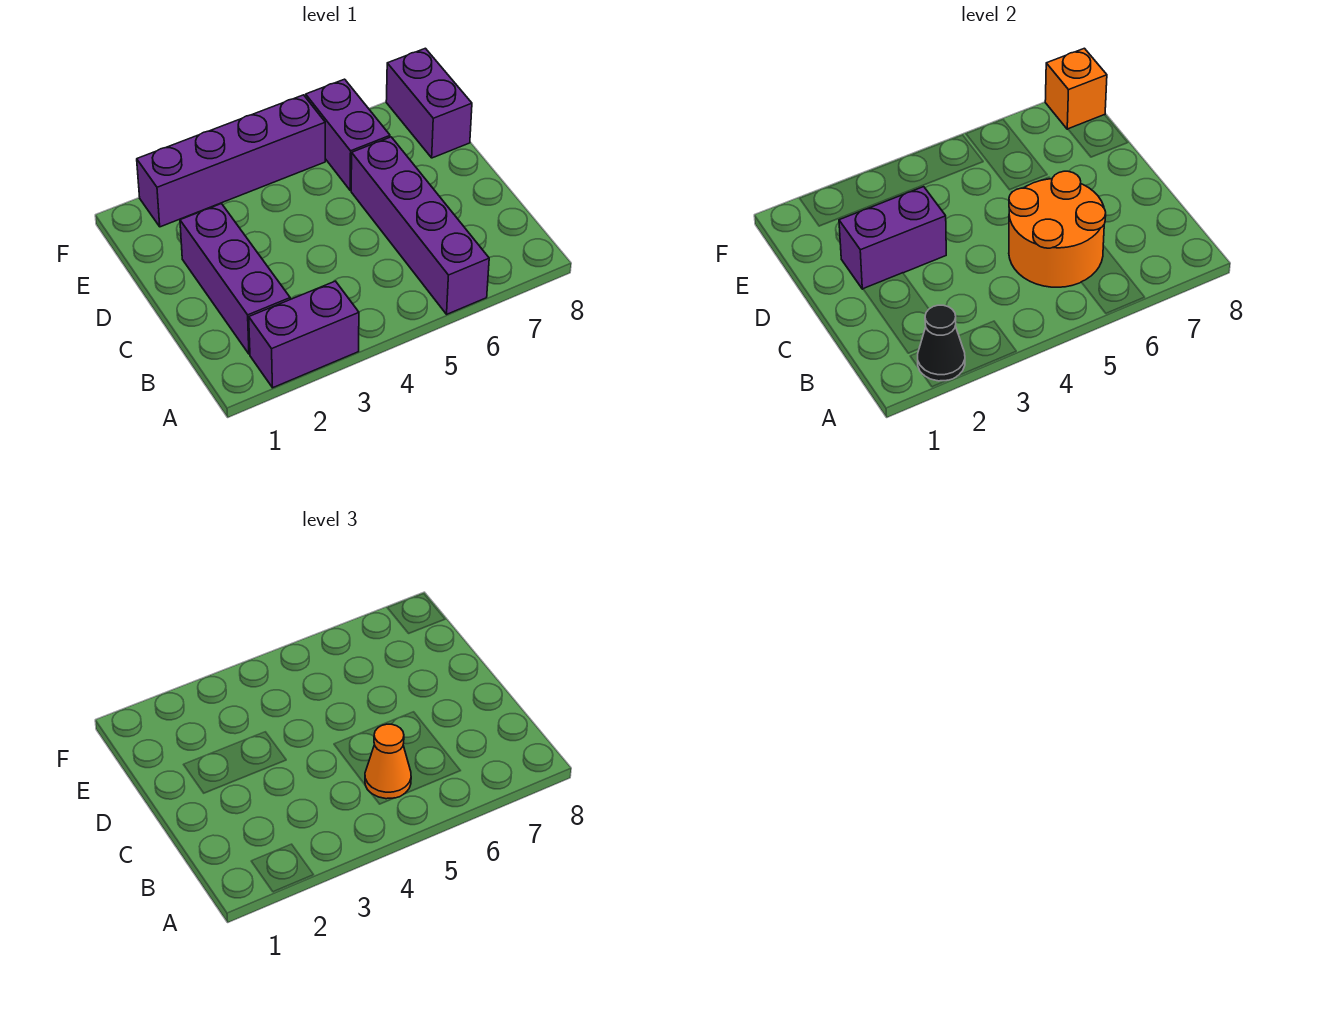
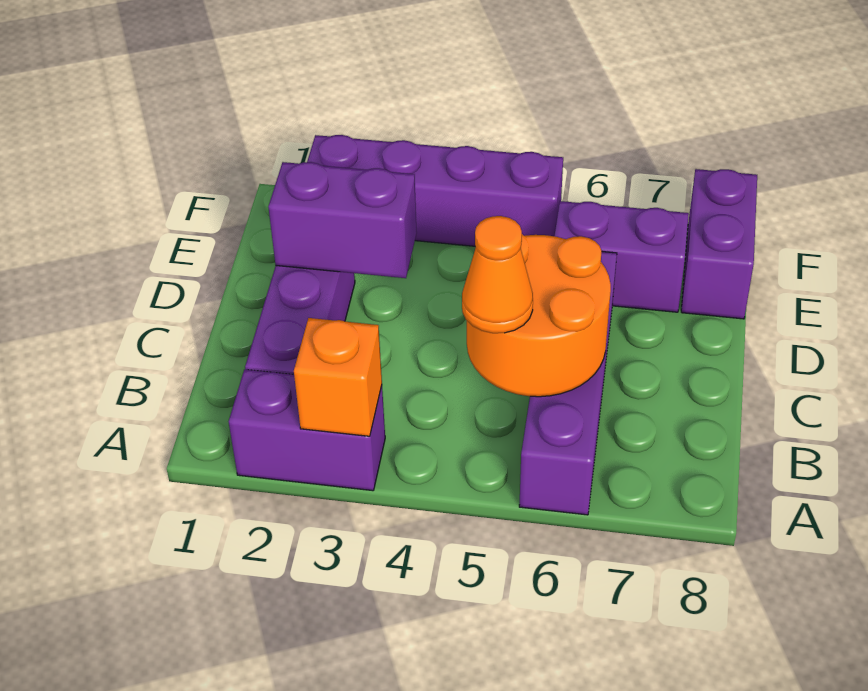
black cone A2 level 2 -> none
purple brick E6:F6 level 1 -> purple brick E6:E7 level 1
orange brick F8 level 2 -> orange brick A3 level 2

